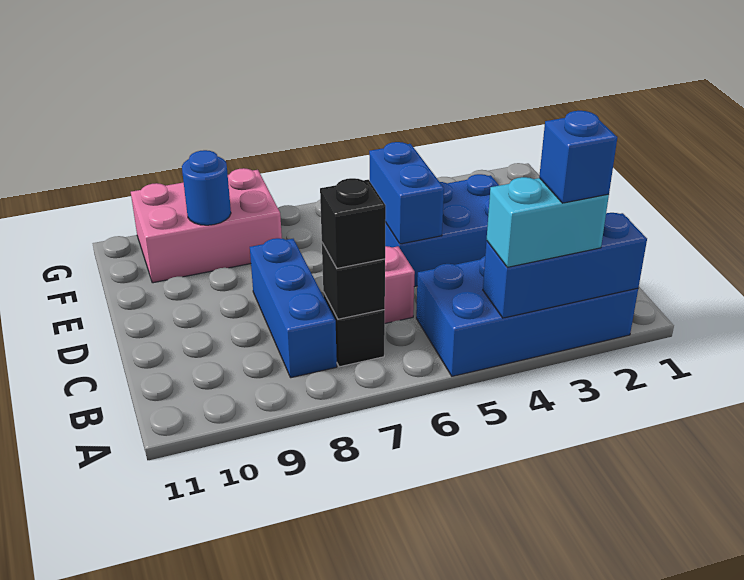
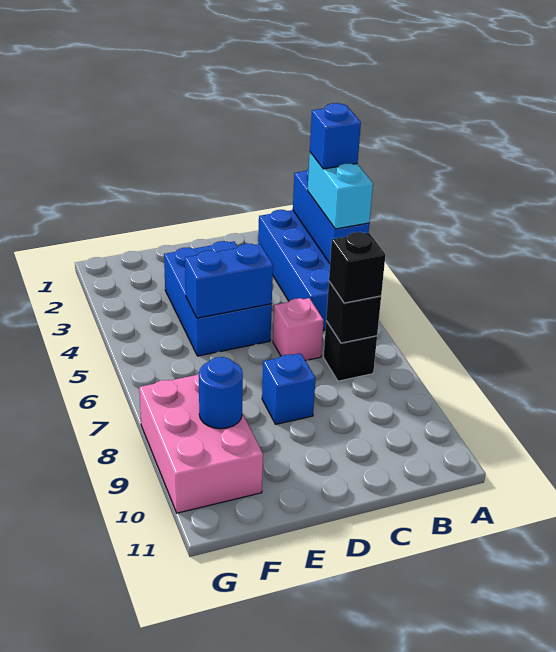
blue brick B8:D8 level 1 -> blue brick D8 level 1

